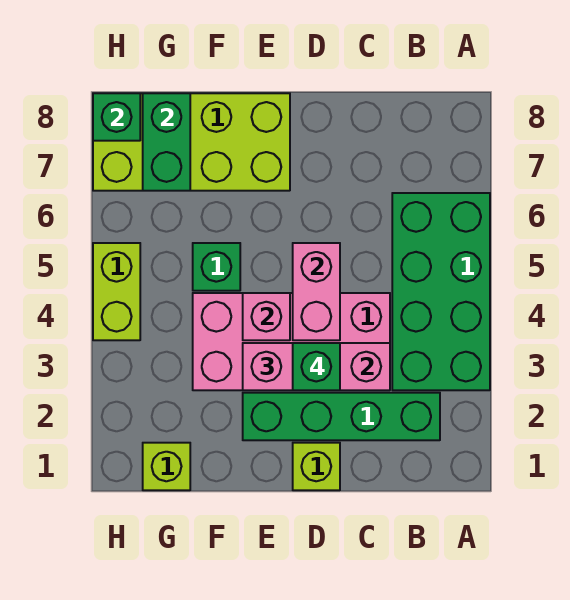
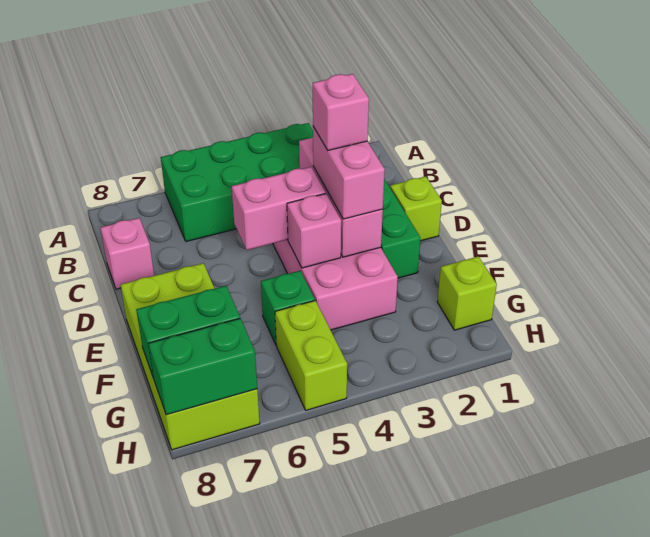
none -> pink brick C8 level 1
green brick D3 level 4 -> pink brick D3 level 4
lime brick H4:H5 level 1 -> lime brick G5:H5 level 1
green brick H8 level 2 -> green brick H7:H8 level 2

